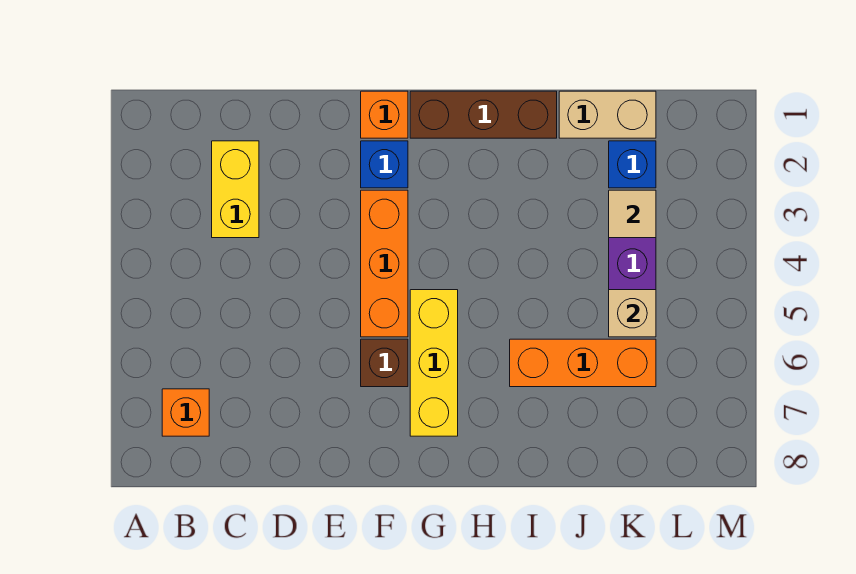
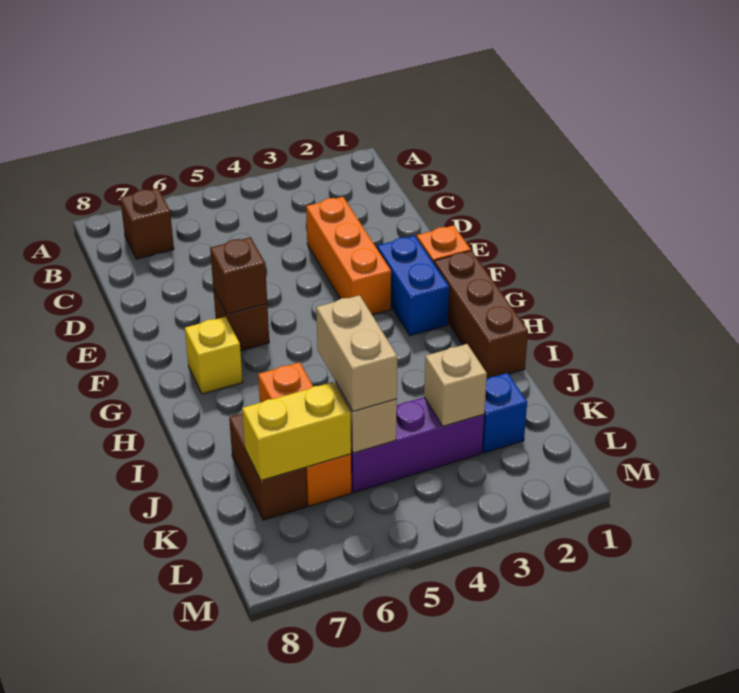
orange brick B7 level 1 -> brown brick B7 level 1
yellow brick C2:C3 level 1 -> yellow brick K6:K7 level 2
blue brick F2 level 1 -> blue brick F2:G2 level 1
orange brick F3:F5 level 1 -> orange brick D3:F3 level 1
none -> brown brick F6 level 2
yellow brick G5:G7 level 1 -> yellow brick G7 level 1
tan brick J1:K1 level 1 -> tan brick J5:K5 level 3
none -> brown brick J7:K7 level 1
tan tile K3 level 2 -> tan brick K3 level 2

